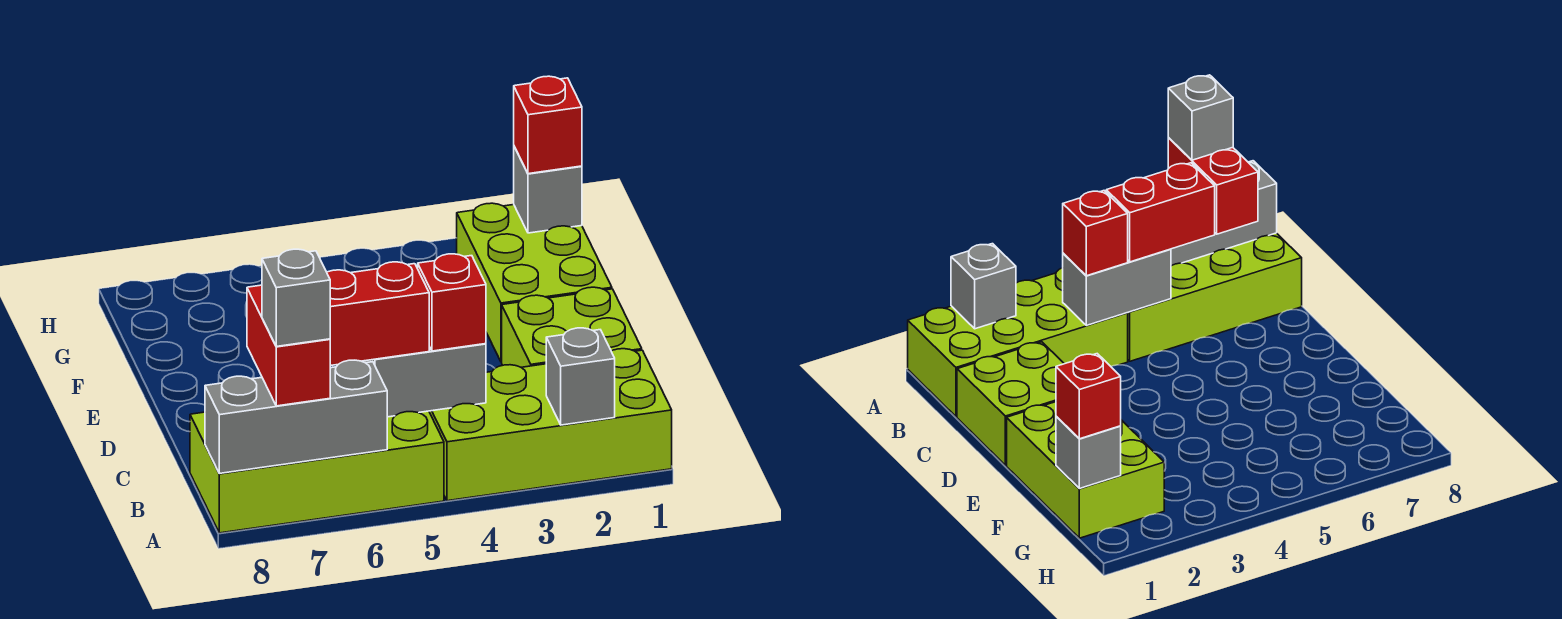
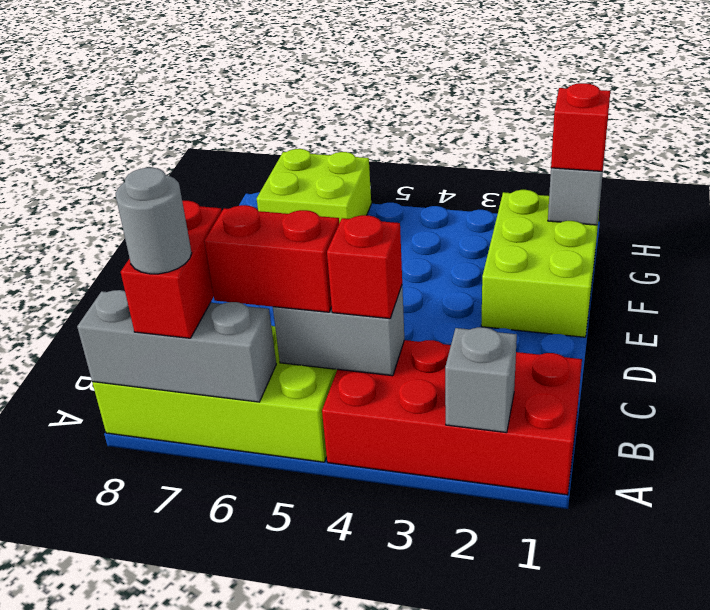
lime brick A1:B4 level 1 -> red brick A1:B4 level 1
grey brick A7 level 4 -> grey round brick A7 level 4
lime brick C1:D2 level 1 -> lime brick G6:H7 level 1

